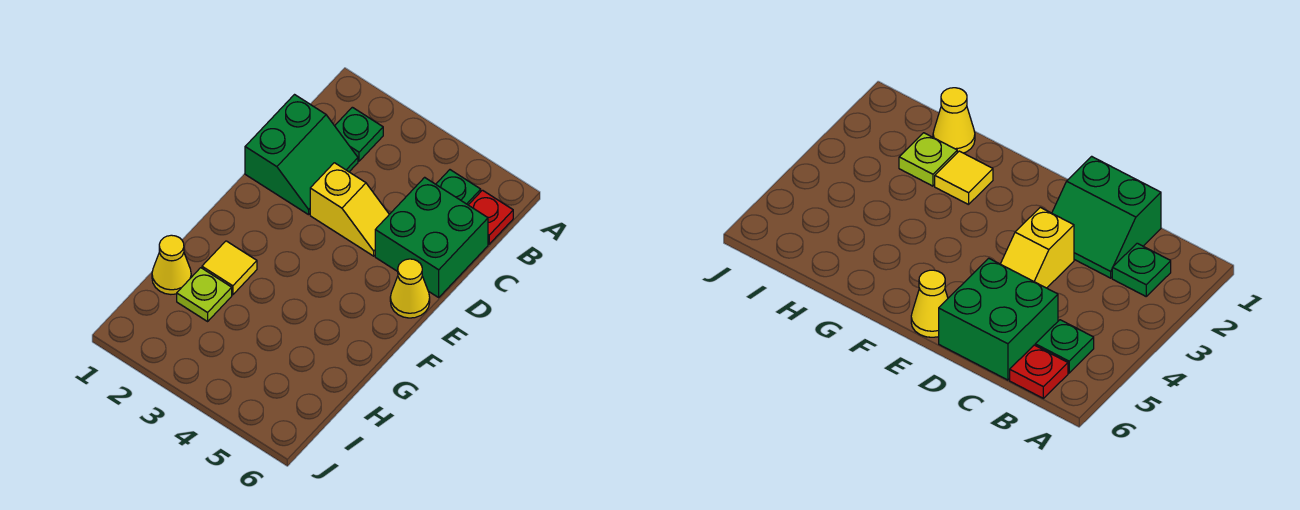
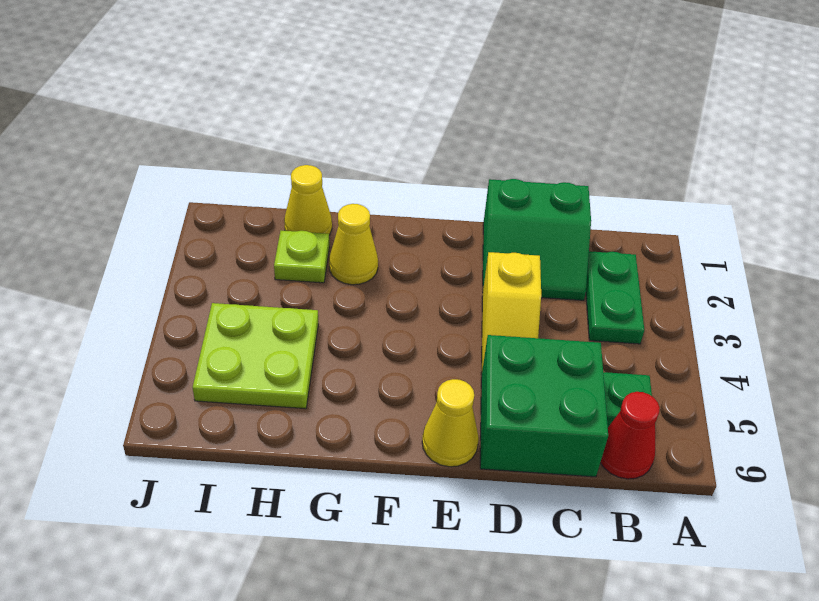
green plate B2 level 1 -> green plate B2:B3 level 1
red plate B6 level 1 -> red cone B6 level 1
yellow tile G2 level 1 -> yellow cone G2 level 1
none -> lime plate H4:I5 level 1

